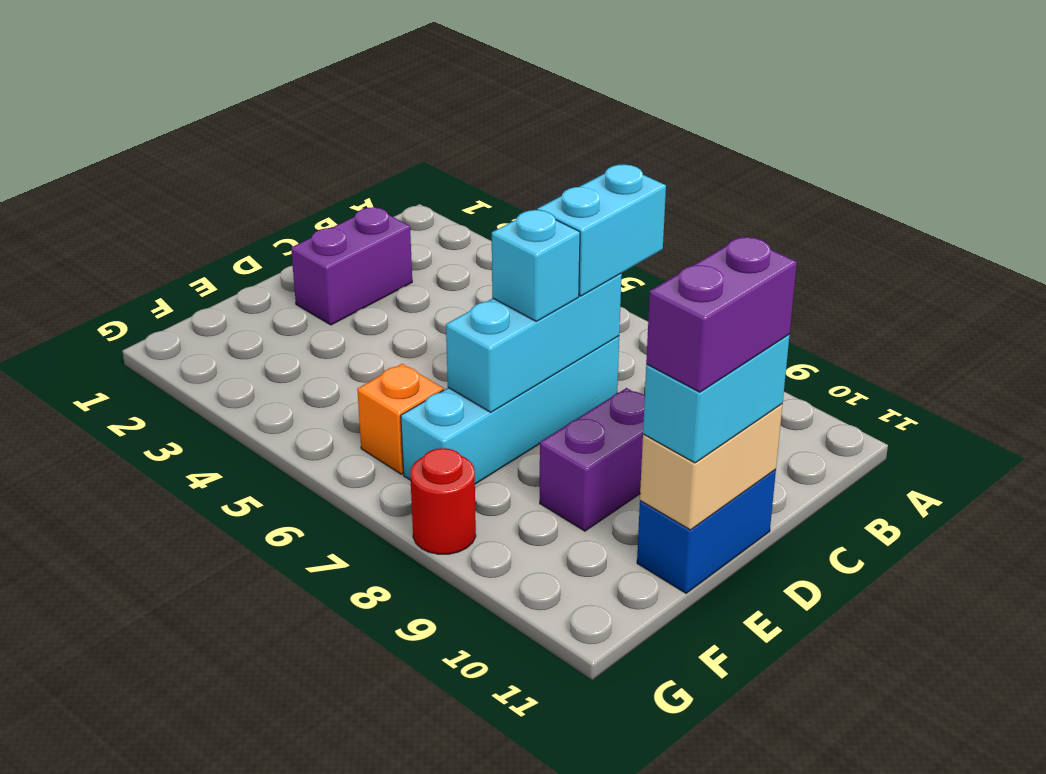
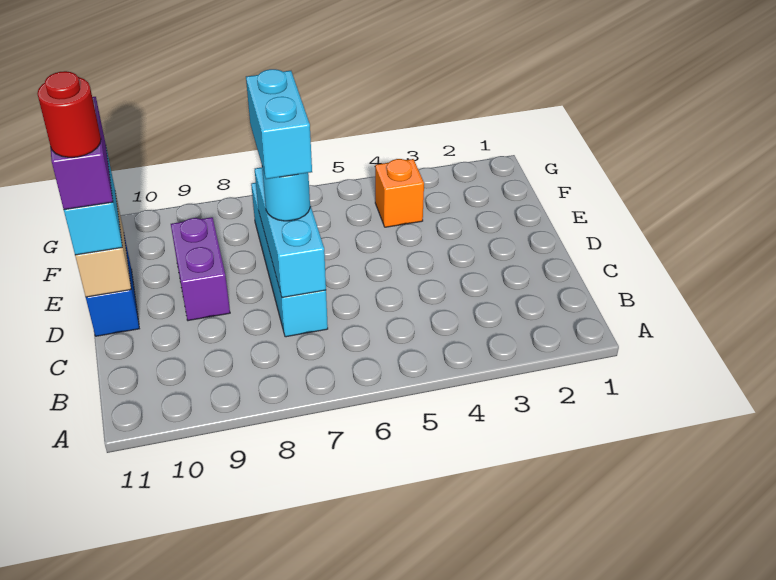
cyan brick B7:C7 level 3 -> cyan brick D7:E7 level 4
purple brick C2:D2 level 1 -> none
cyan brick D7 level 3 -> cyan round brick D7 level 3
orange brick F6 level 1 -> orange brick F4 level 1
red round brick G8 level 1 -> red round brick D11 level 5

